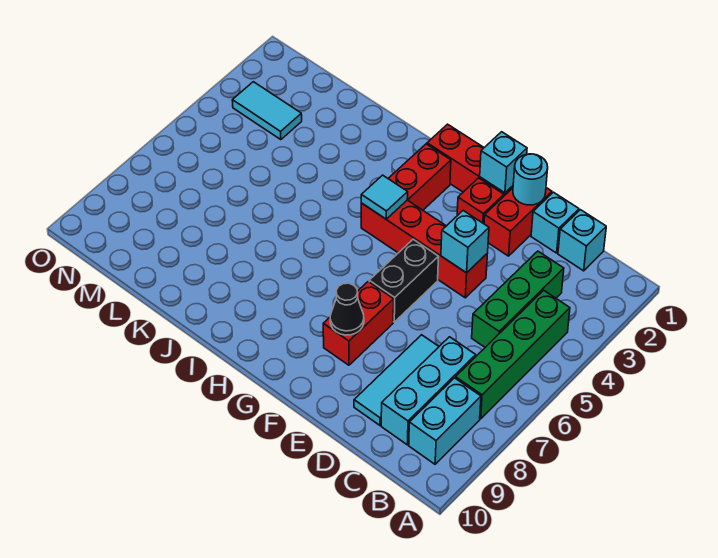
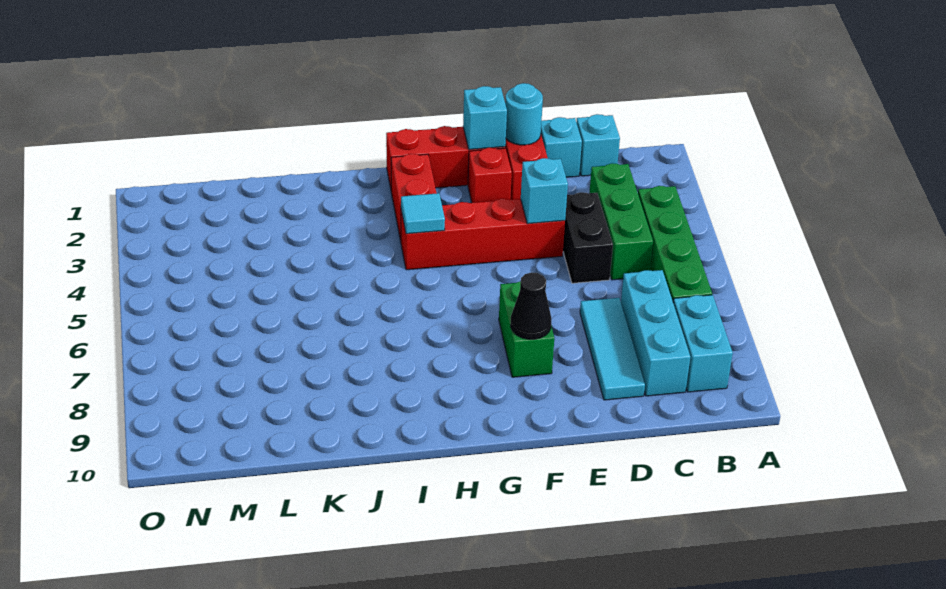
black brick F5:F6 level 1 -> black brick D4:D5 level 1
red brick F7:F8 level 1 -> green brick F7:F8 level 1
cyan tile M3:N3 level 1 -> none

